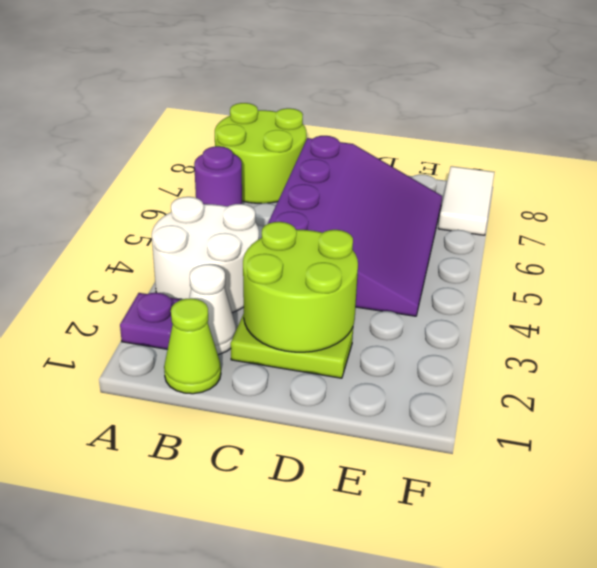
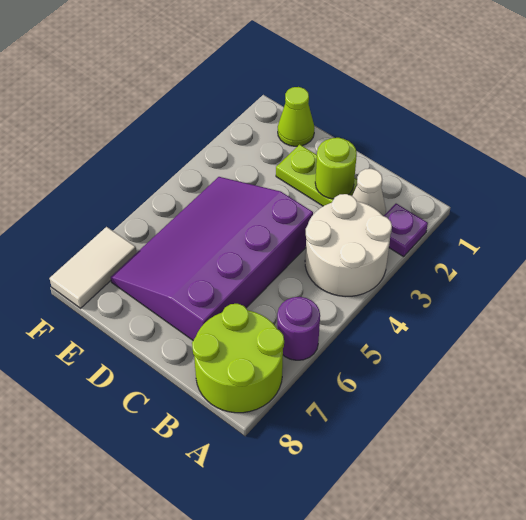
lime cone B1 level 1 -> lime cone E1 level 1
lime round brick C2:D3 level 2 -> lime round brick C2 level 2

